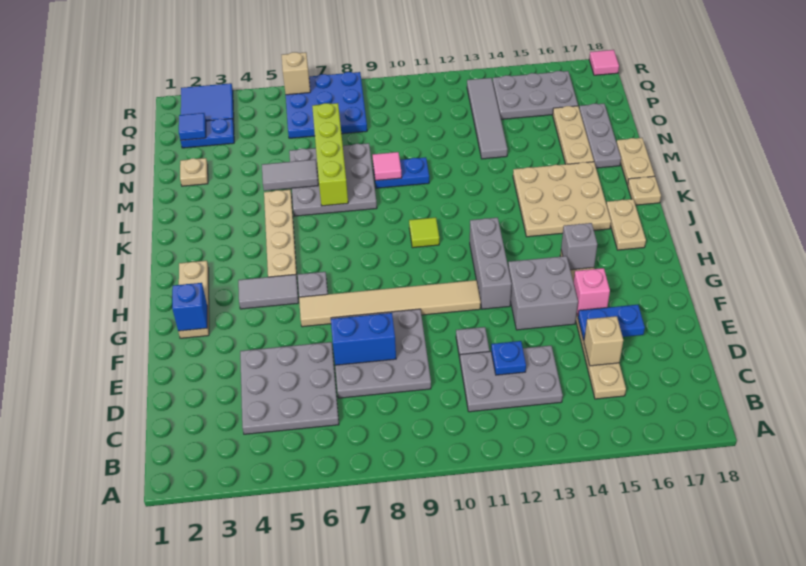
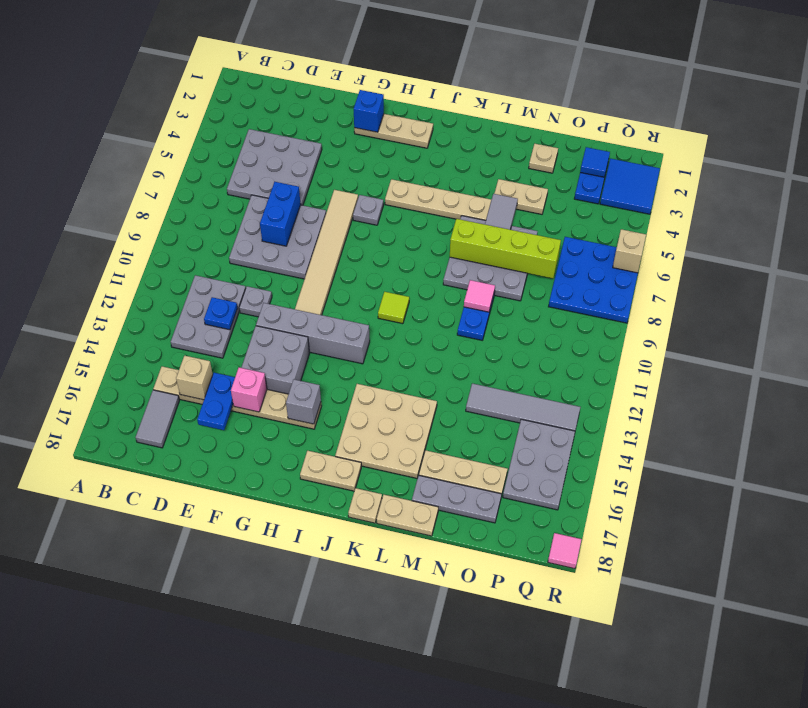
grey brick G12:I12 level 1 -> grey brick F12:I12 level 1
grey tile H4:H5 level 1 -> grey tile C16:C17 level 1
none -> tan plate M4:N4 level 1

